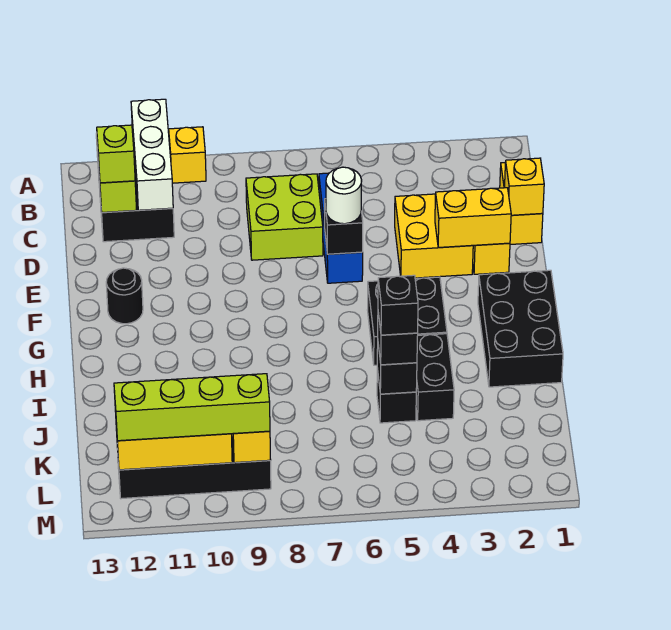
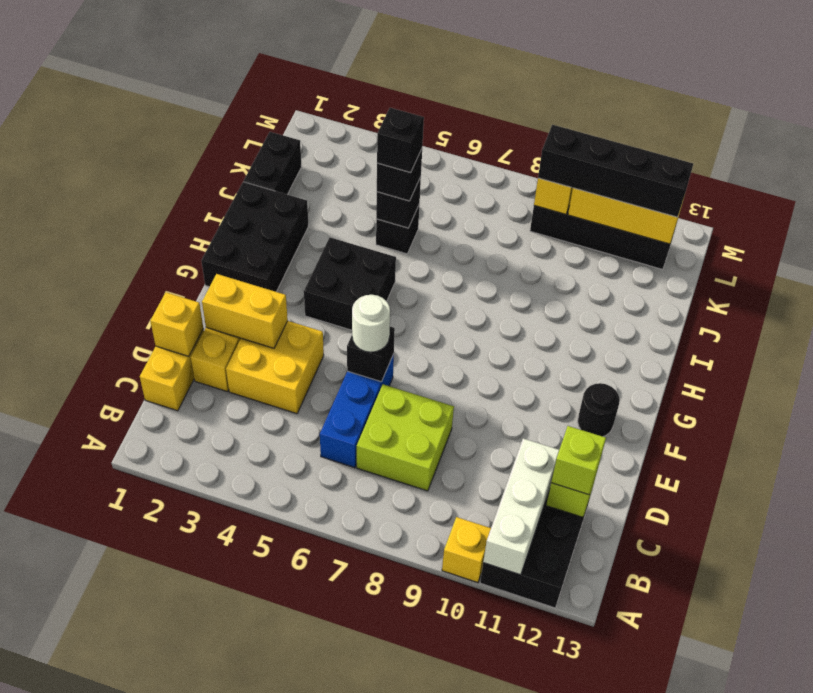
black brick I4:J4 level 1 -> black brick J1:K1 level 1
lime brick L9:L12 level 3 -> black brick L9:L12 level 3

